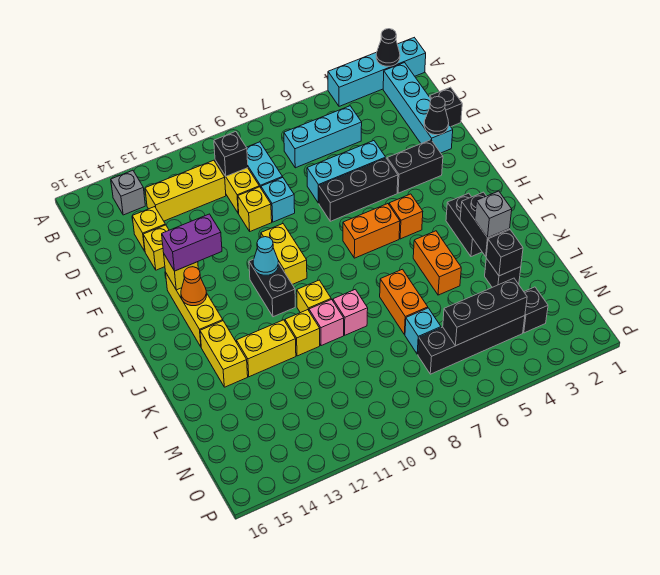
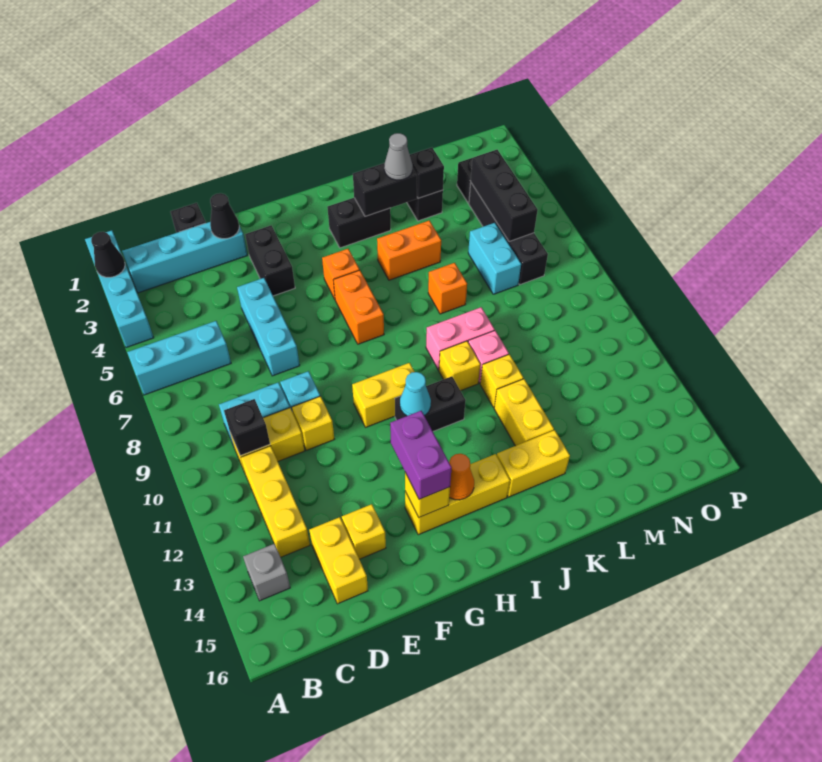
cyan brick C5:C7 level 1 -> cyan brick A6:C6 level 1
yellow brick D14 level 1 -> yellow brick D14:D15 level 1
black brick F5:F7 level 1 -> none
grey brick K3 level 3 -> grey cone K3 level 3
orange brick K7:L7 level 1 -> orange brick K7 level 1
pink brick K9 level 1 -> pink brick J9:K9 level 1
cyan brick M7 level 1 -> cyan brick M6:M7 level 1

